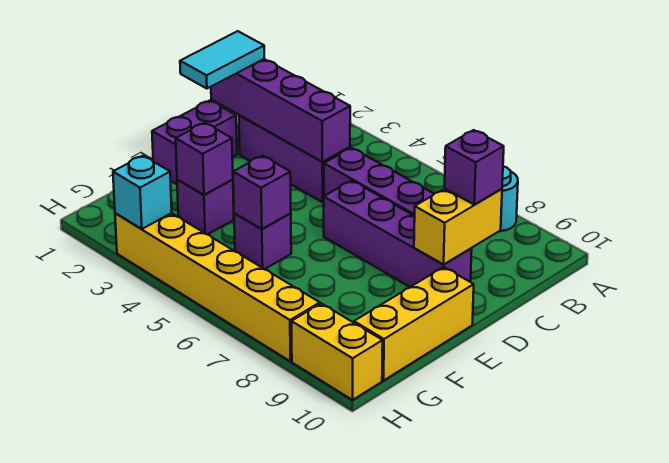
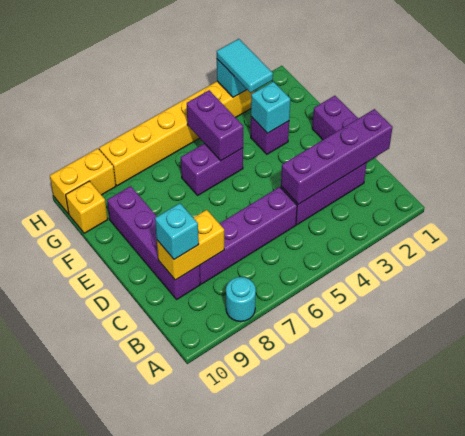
cyan tile C1:D1 level 3 -> cyan tile G3:H3 level 3
yellow brick C9:D9 level 2 -> yellow brick C8:C9 level 2
purple brick C9 level 3 -> cyan brick C9 level 3
purple brick D6:D9 level 1 -> purple brick C9:F9 level 1
yellow brick E10:G10 level 1 -> yellow brick G10 level 1
purple brick F3 level 2 -> cyan brick F3 level 2
purple brick F5 level 1 -> purple brick F5:F6 level 1
purple brick F5 level 2 -> purple brick F5:G5 level 2

